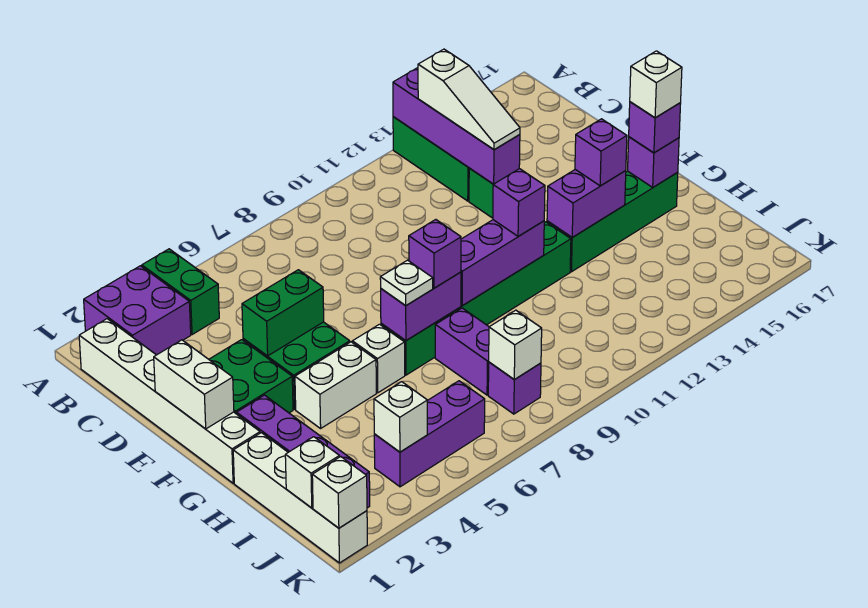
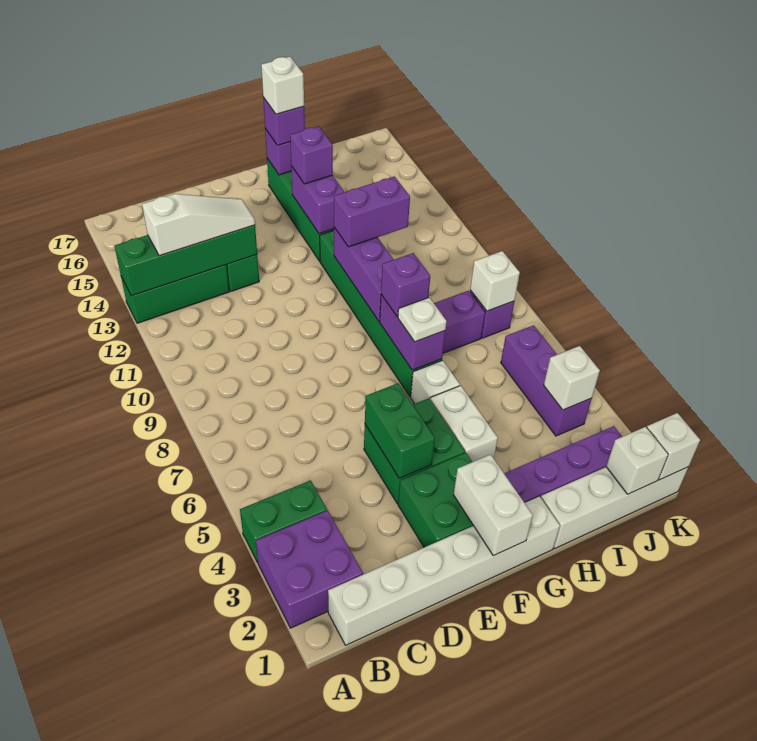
purple brick A13:D13 level 2 -> green brick A13:D13 level 2
white brick E1:F1 level 2 -> white brick F1:F2 level 2
purple brick G11 level 3 -> purple brick G11:H11 level 3

